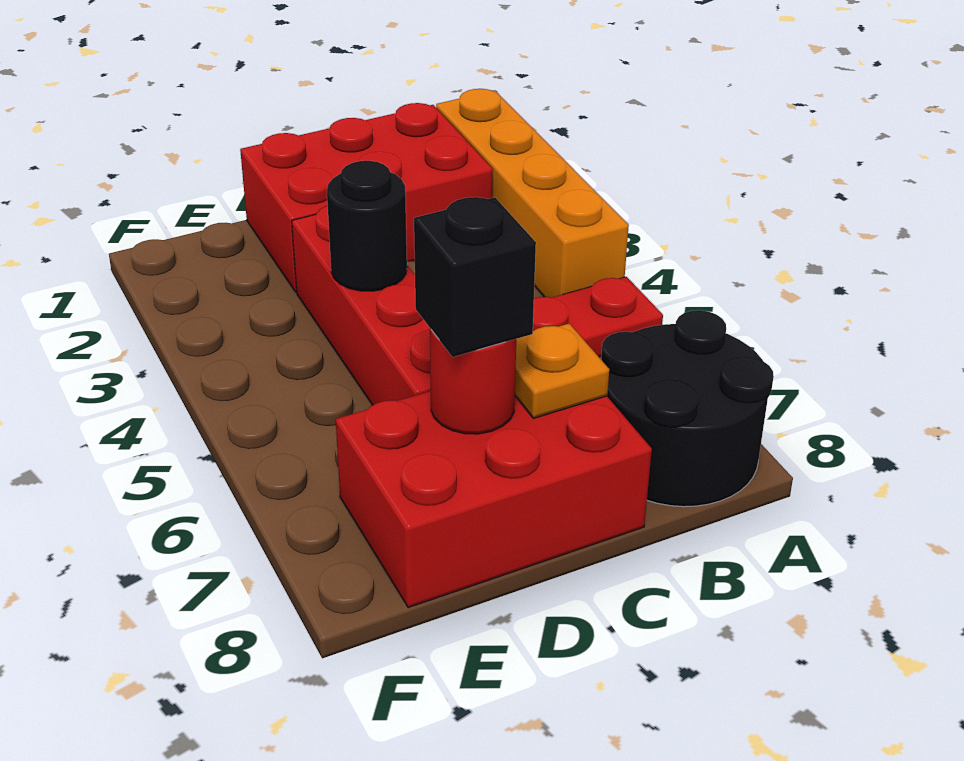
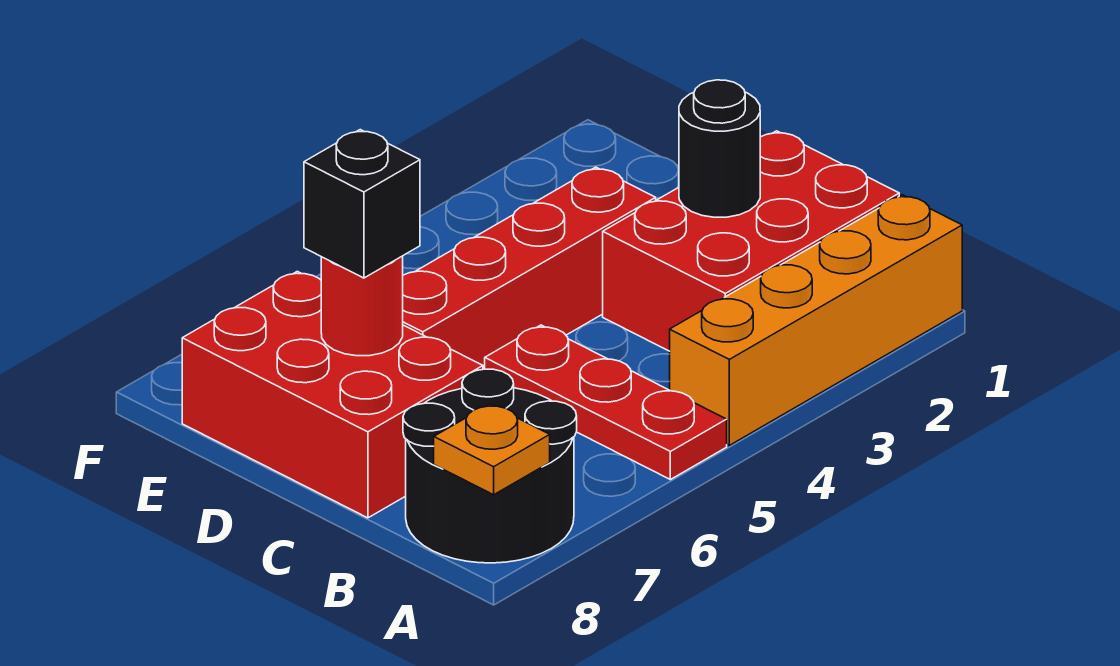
red brick B1:D2 level 1 -> red brick B1:C3 level 1
orange plate C7 level 2 -> orange plate A8 level 2
black round brick D4 level 2 -> black round brick C2 level 2

